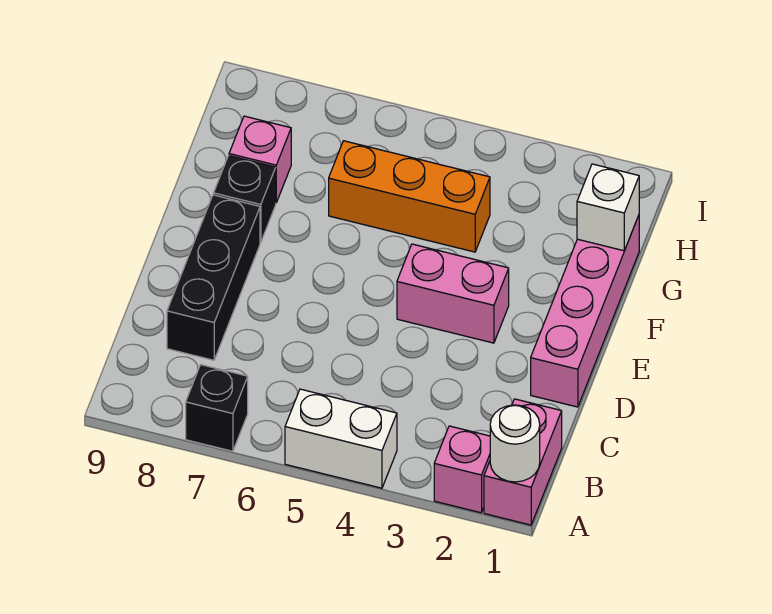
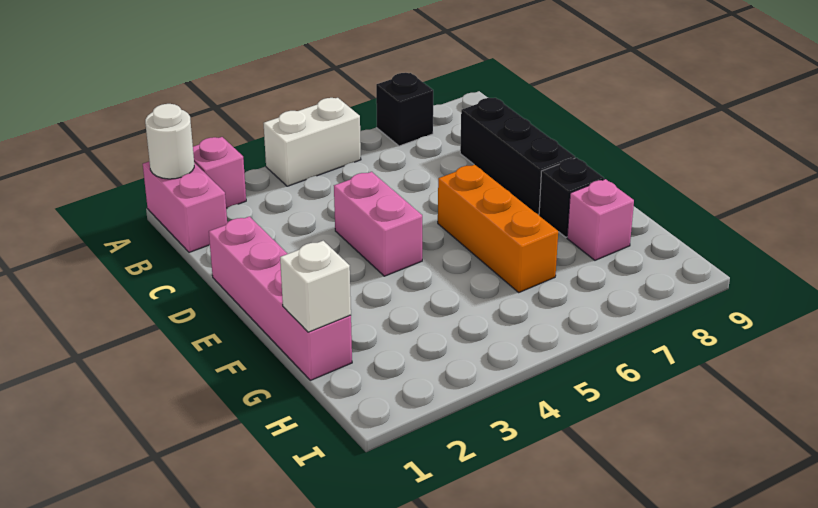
pink brick E3:E4 level 1 -> pink brick D4:E4 level 1
orange brick G4:G6 level 1 -> orange brick E6:G6 level 1

